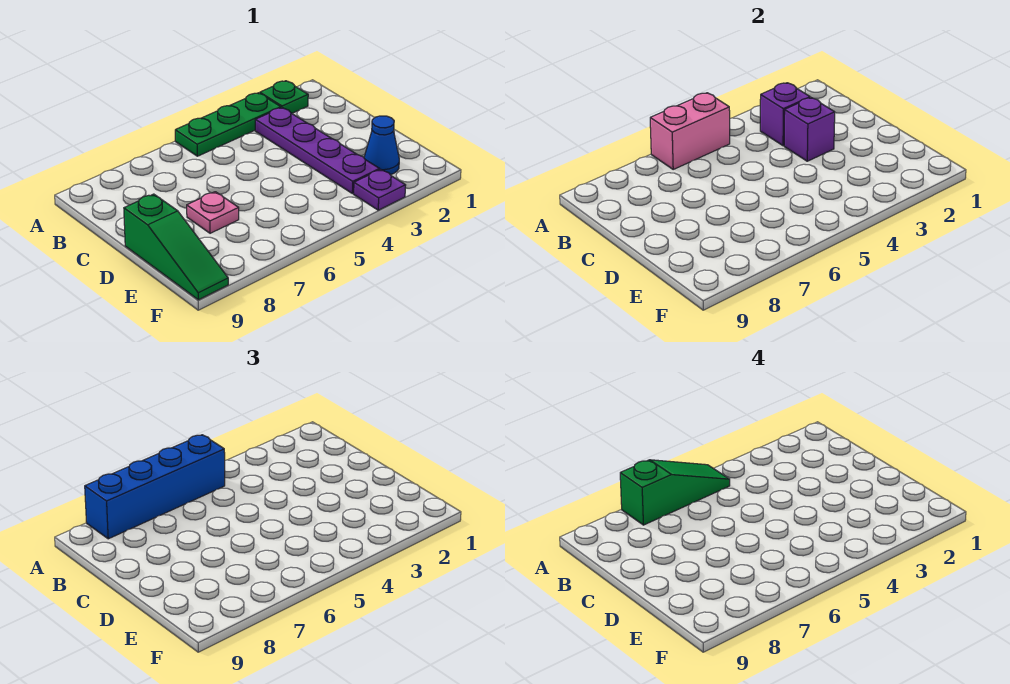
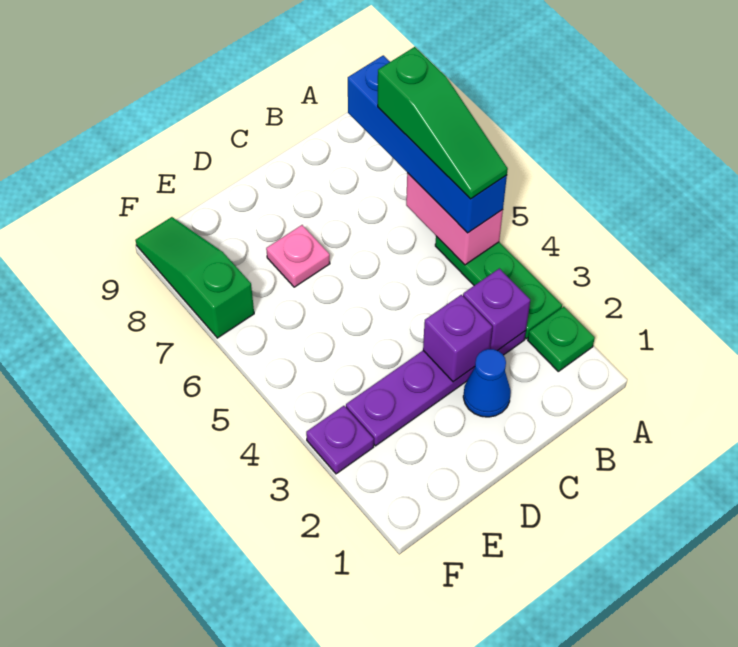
green slope D9:F9 level 1 top D -> green slope F7:F9 level 1 top 7
blue cone E2 level 1 -> blue cone C2 level 1

